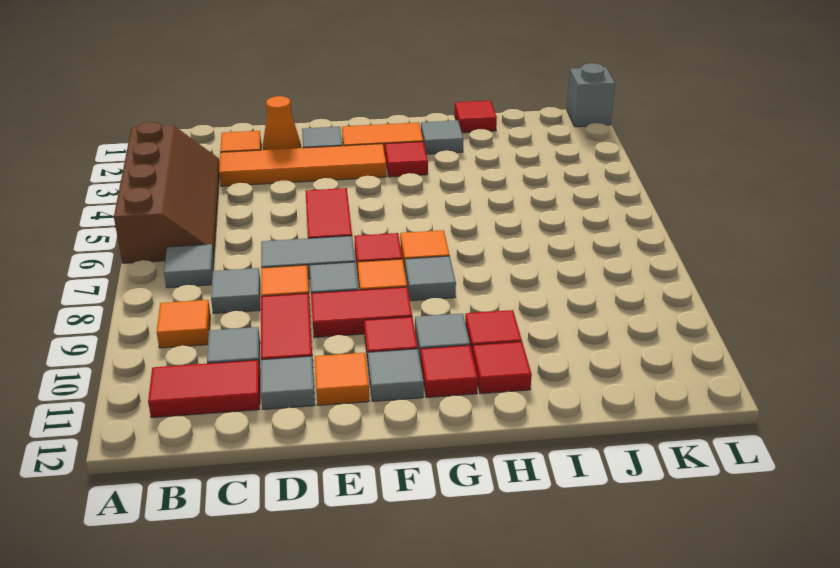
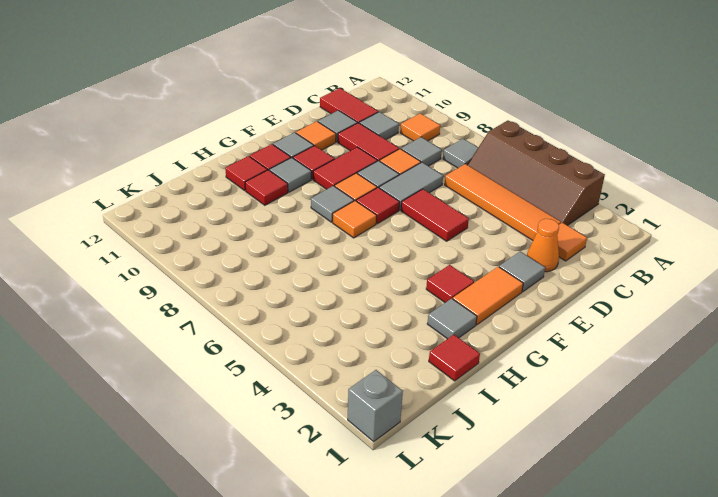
red tile B11:C11 level 1 -> red tile C11:C12 level 1
orange tile C3:F3 level 1 -> orange tile C3:C6 level 1

